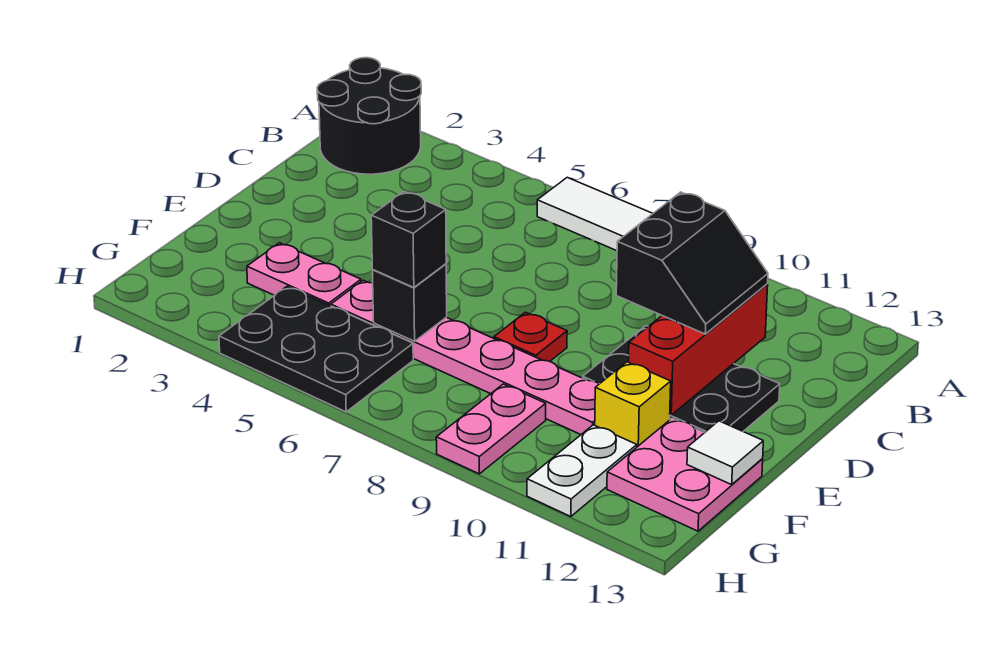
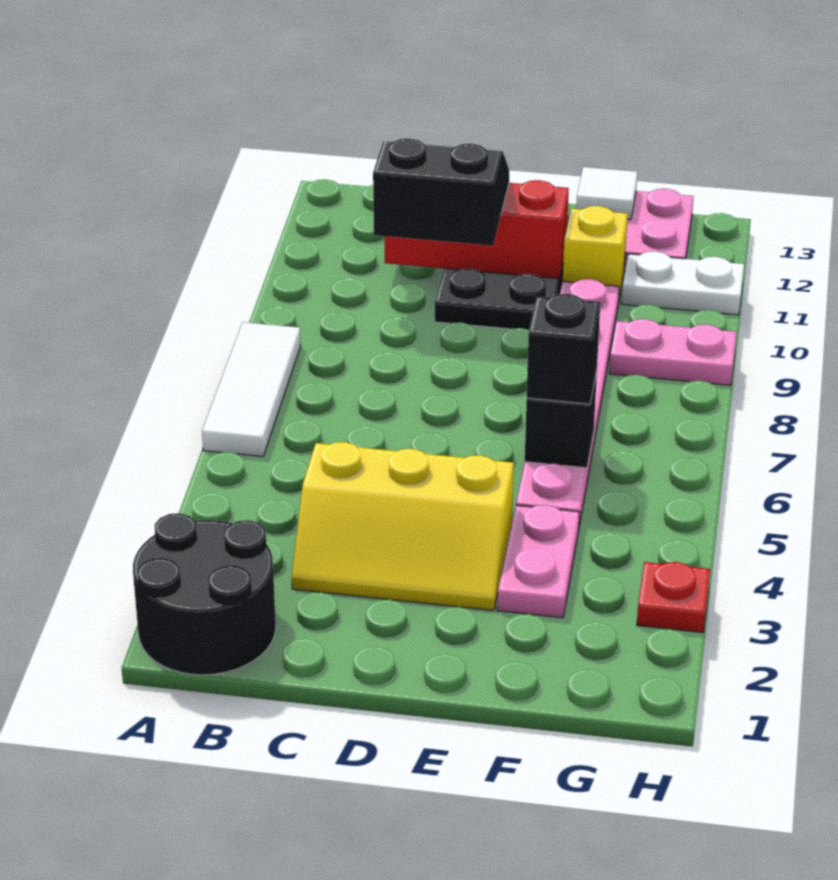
none -> yellow slope C3:E4 level 1 top 4
red plate E8 level 1 -> red plate H3 level 1
black plate G4:H6 level 1 -> none

